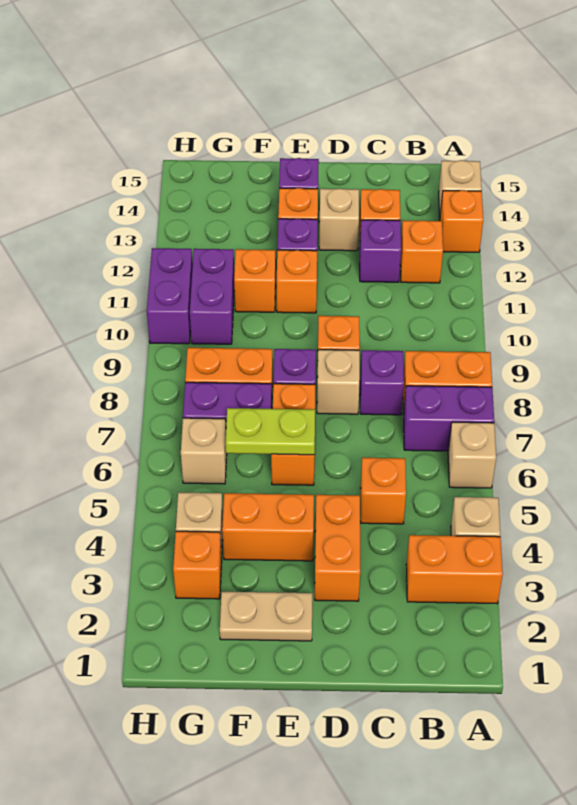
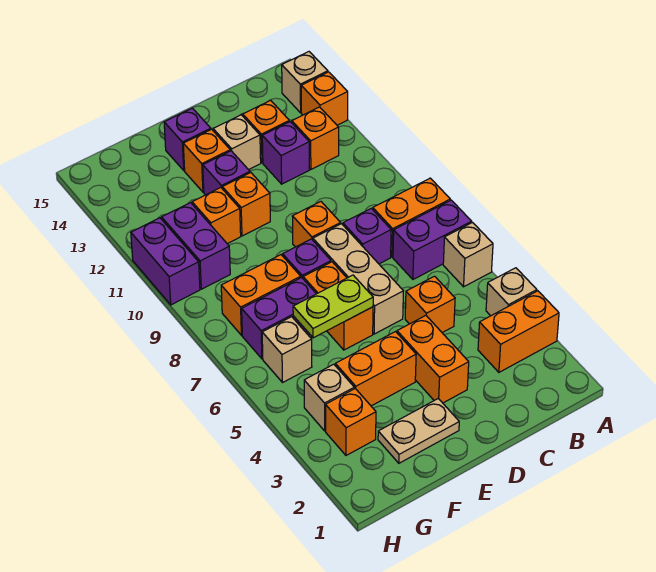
tan brick D8 level 1 -> tan brick D6:D8 level 1

